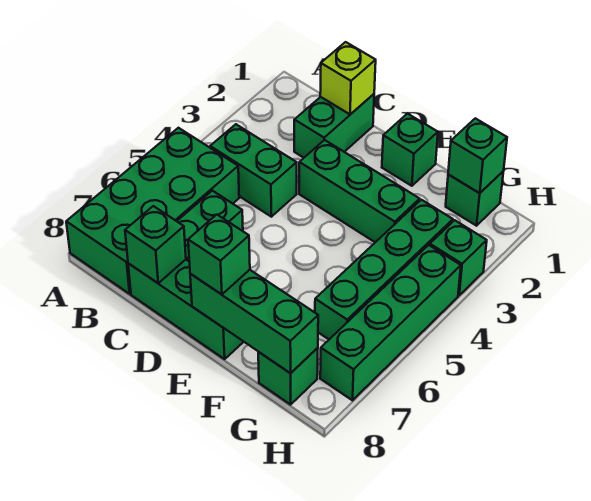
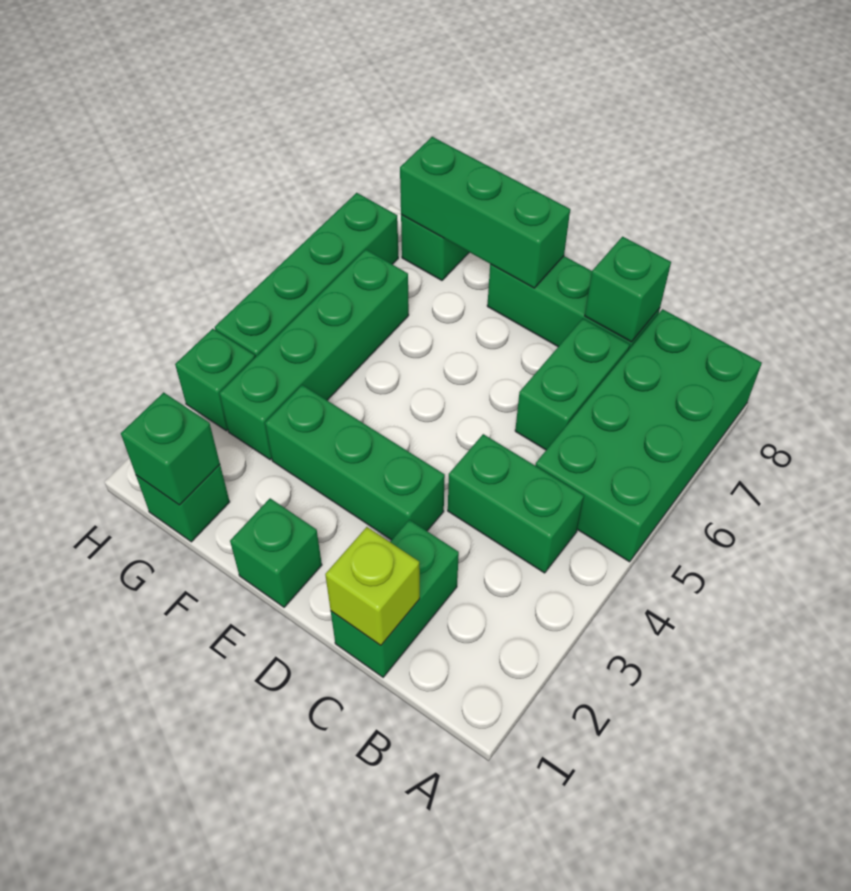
green brick E8 level 3 -> none

